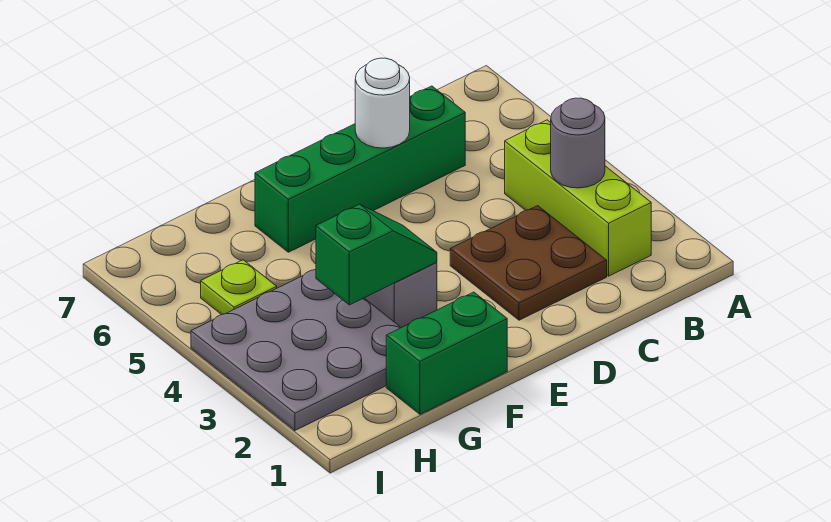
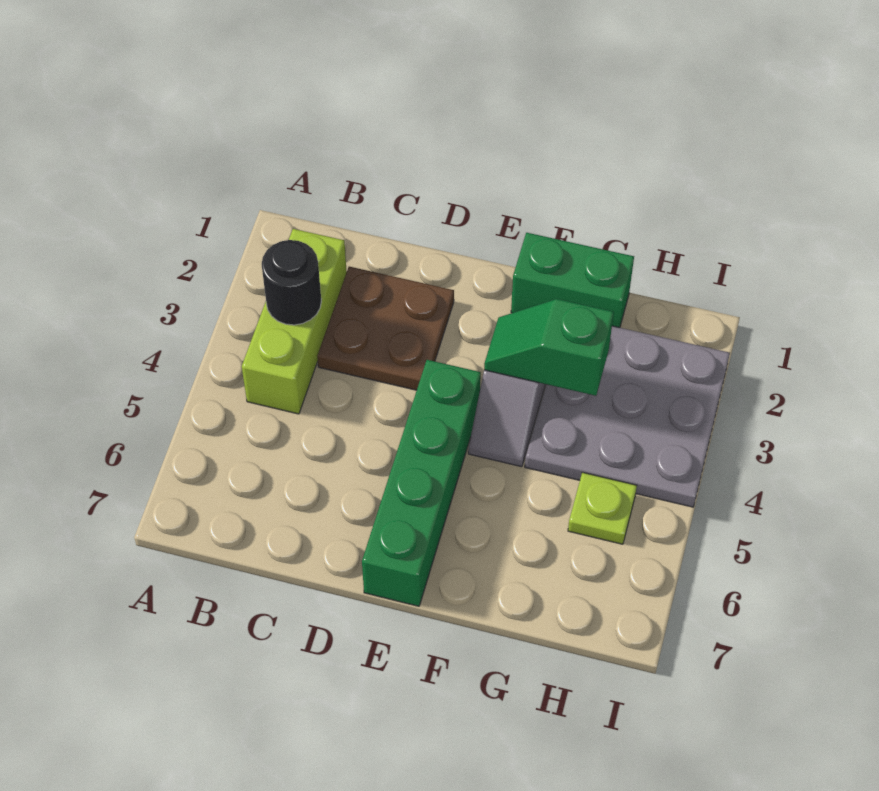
grey round brick B3 level 2 -> black round brick B3 level 2
green brick C6:F6 level 1 -> green brick E4:E7 level 1
white round brick D6 level 2 -> none

